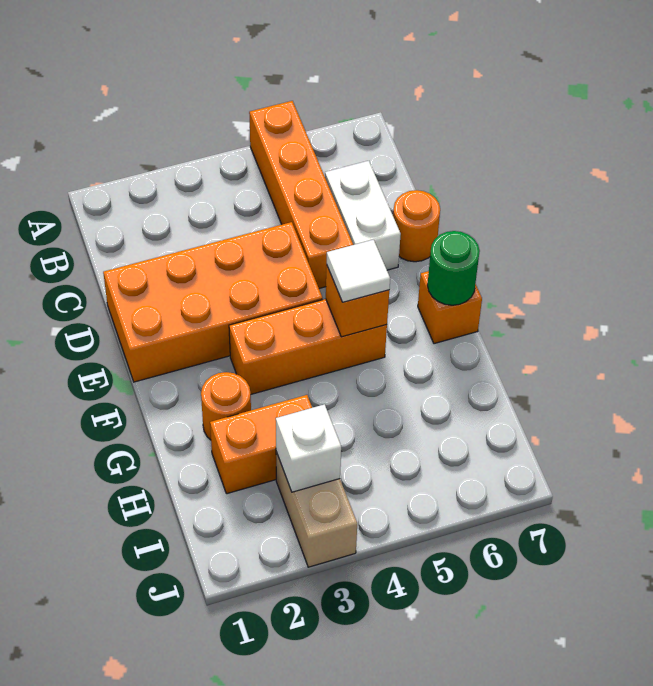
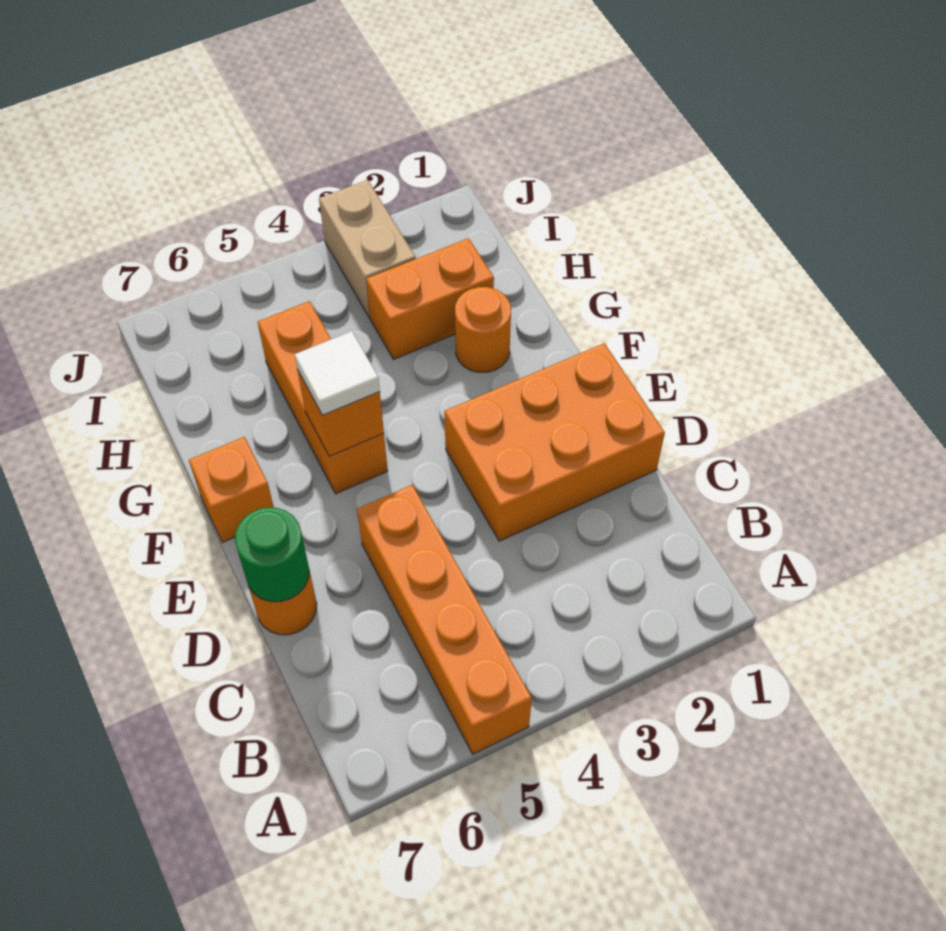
white brick C6:D6 level 1 -> none
orange brick D1:E4 level 1 -> orange brick D1:E3 level 1
orange brick F3:F5 level 1 -> orange brick F5:H5 level 1
green round brick F7 level 2 -> green round brick D7 level 2
white brick I3 level 2 -> none

